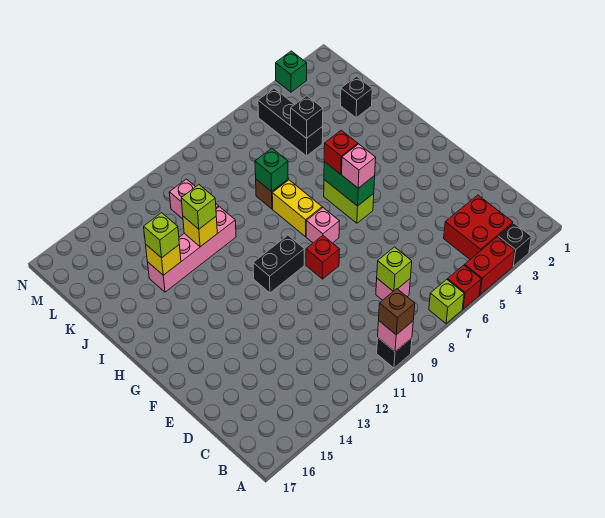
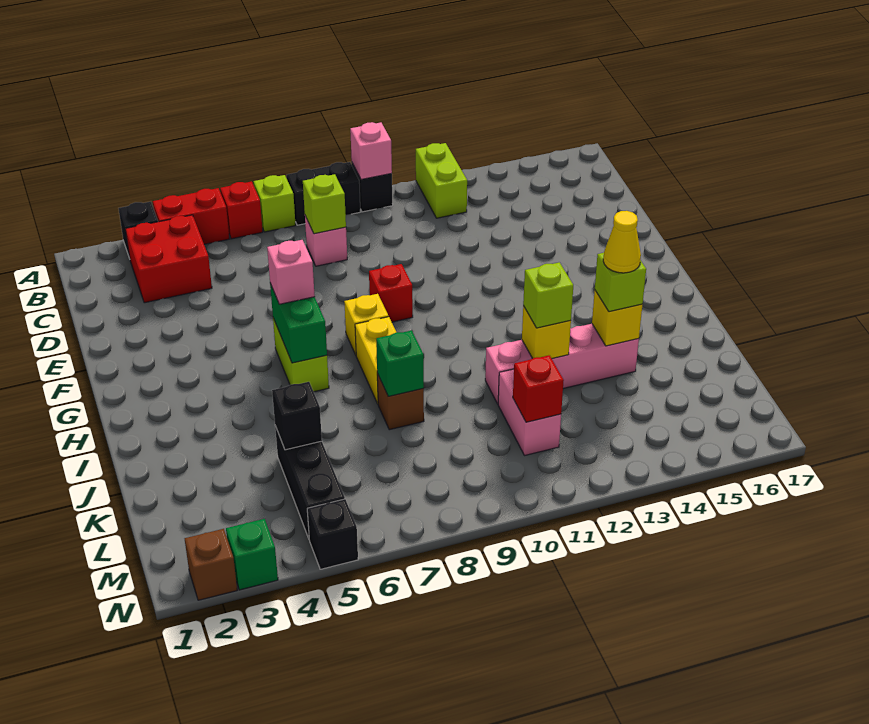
brown brick A10 level 3 -> brown brick N2 level 1
none -> lime brick A12:B12 level 1
pink brick G8 level 1 -> yellow brick G8 level 1
black brick G10:G11 level 1 -> black brick A8:A9 level 1
red brick H6 level 3 -> red brick L11 level 2
none -> yellow cone J14 level 4
black brick K2 level 1 -> black brick N5 level 1

